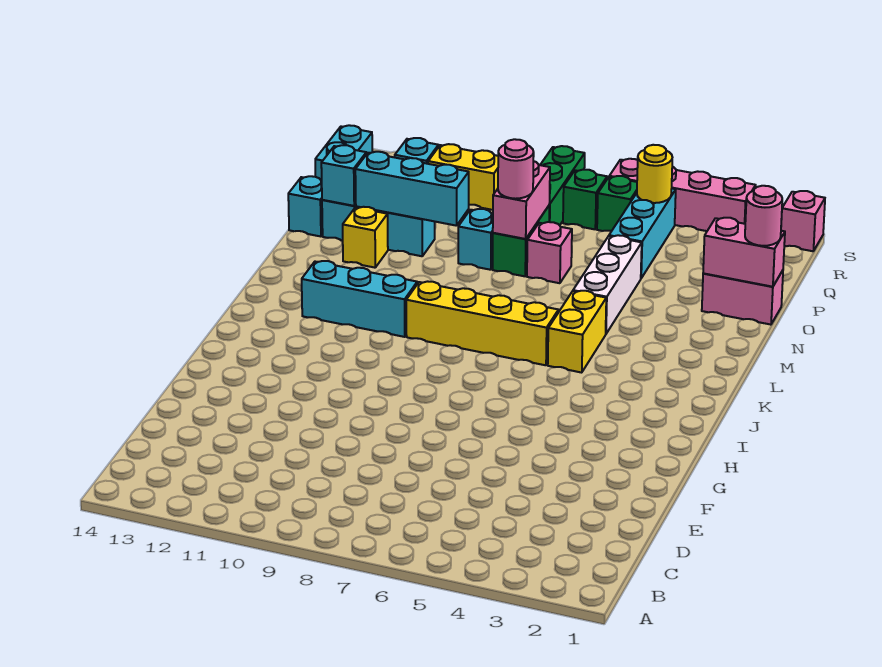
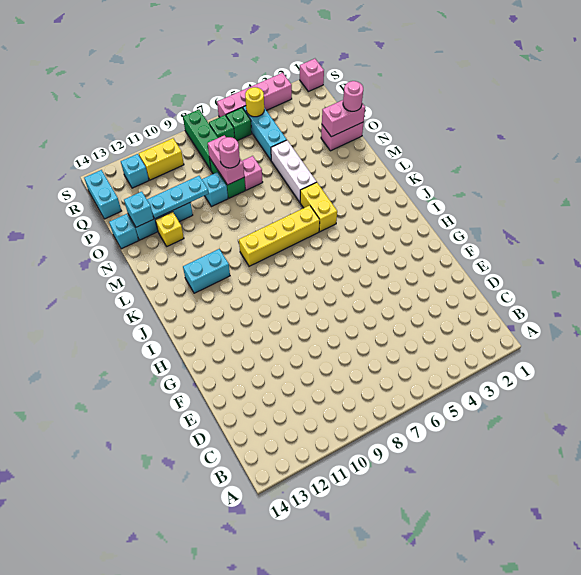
cyan brick K10:K12 level 1 -> cyan brick K11:K12 level 1
cyan brick O10:O12 level 2 -> cyan plate O10:O12 level 2

